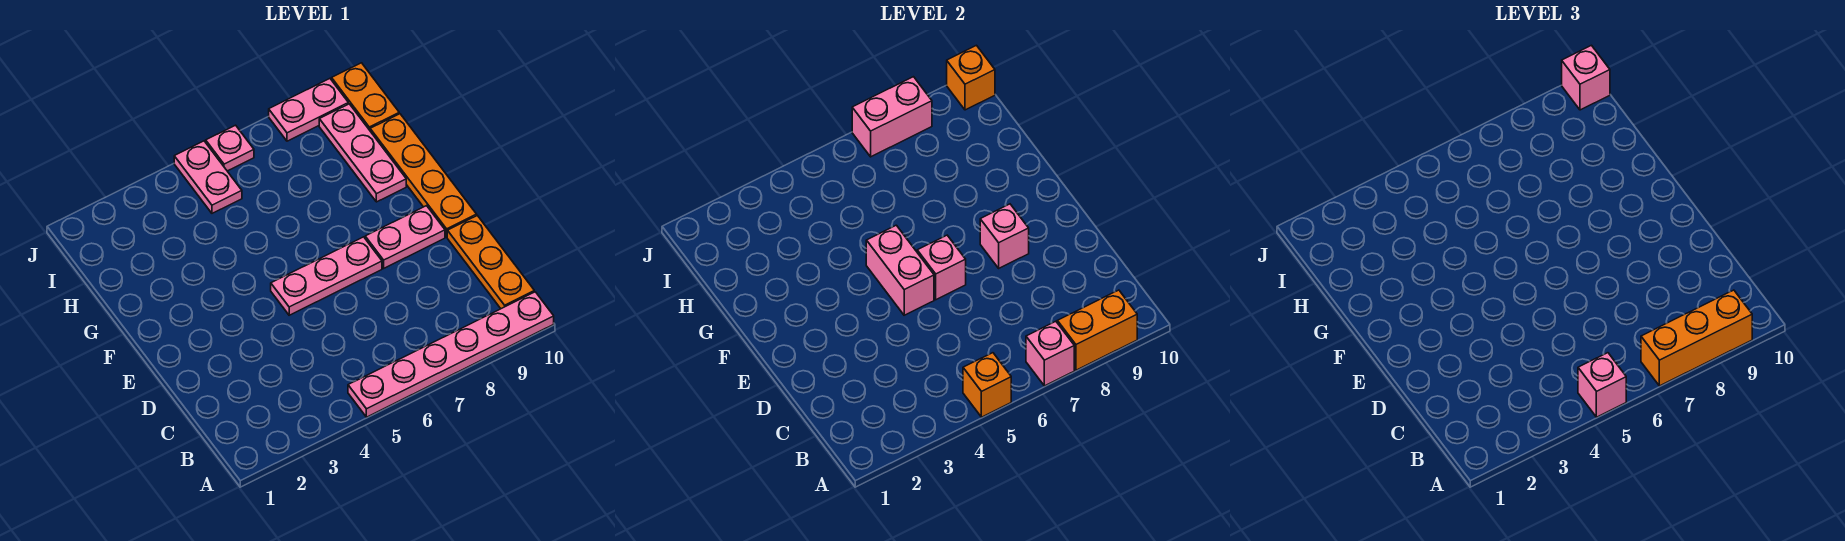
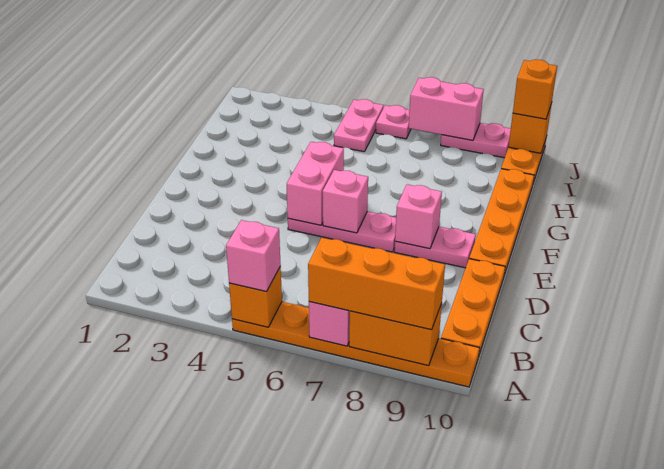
pink plate A5:A10 level 1 -> orange plate A5:A10 level 1
pink plate G9:I9 level 1 -> none
pink brick J10 level 3 -> orange brick J10 level 3

